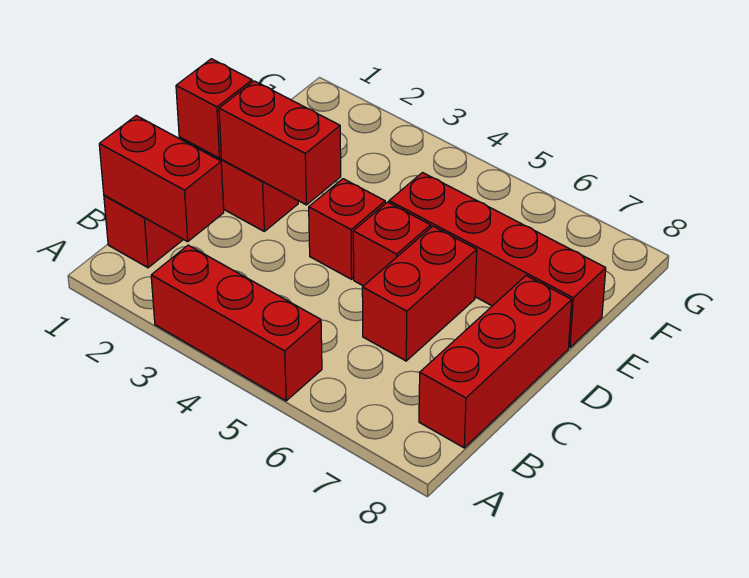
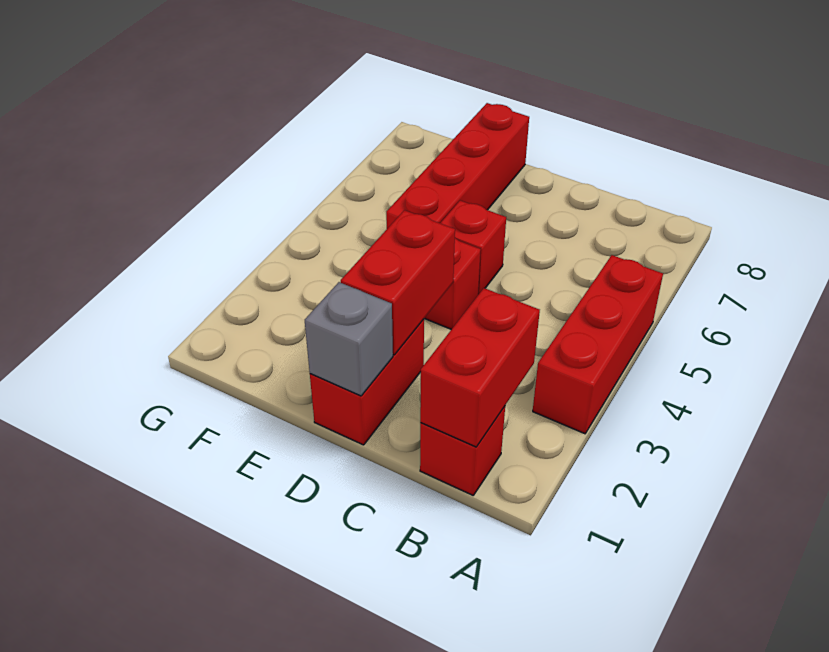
red brick B8:D8 level 1 -> none
red brick C6:D6 level 1 -> none
red brick D1 level 2 -> grey brick D1 level 2

